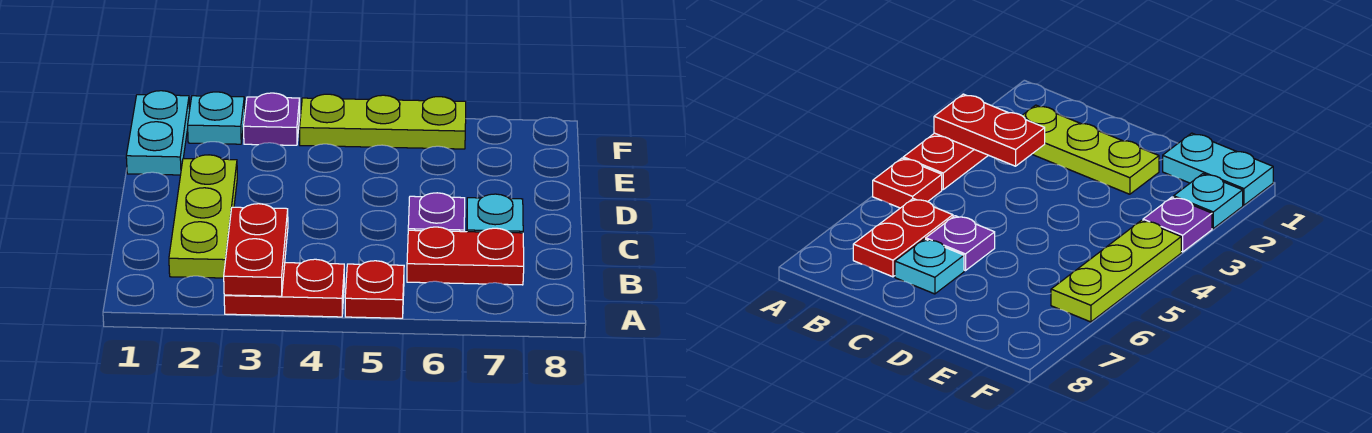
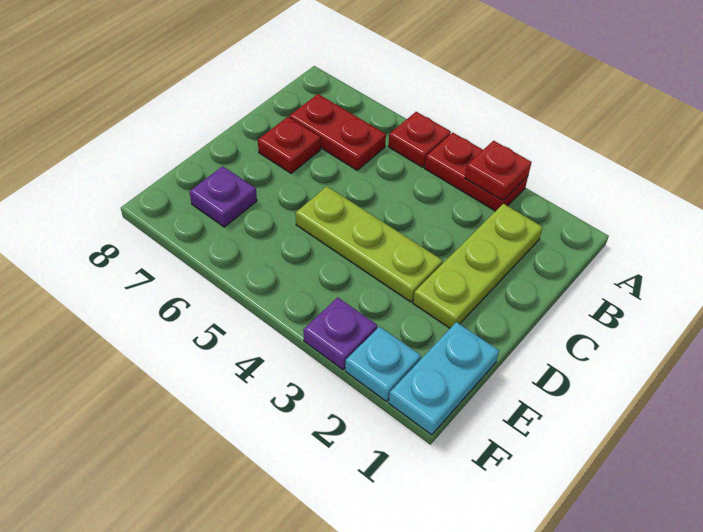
red plate A3:B3 level 2 -> red plate A3 level 2
purple plate C6 level 1 -> purple plate E7 level 1
cyan plate C7 level 1 -> red plate C7 level 1
lime plate F4:F6 level 1 -> lime plate D3:D5 level 1

